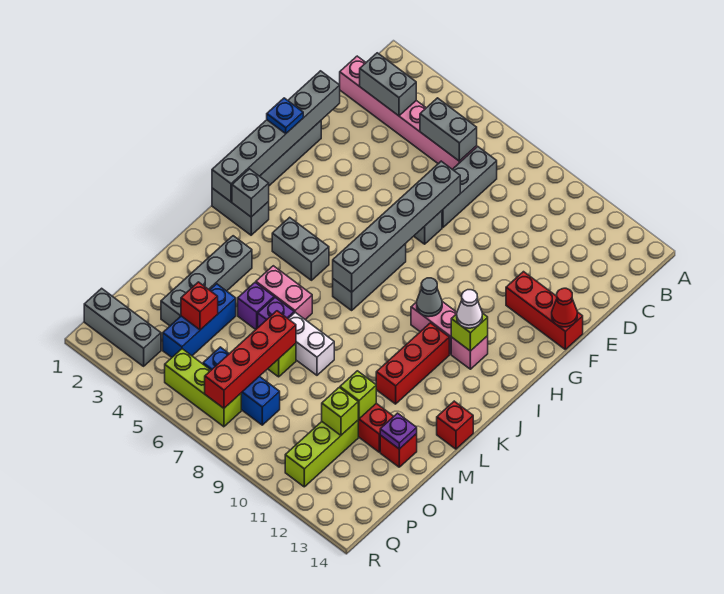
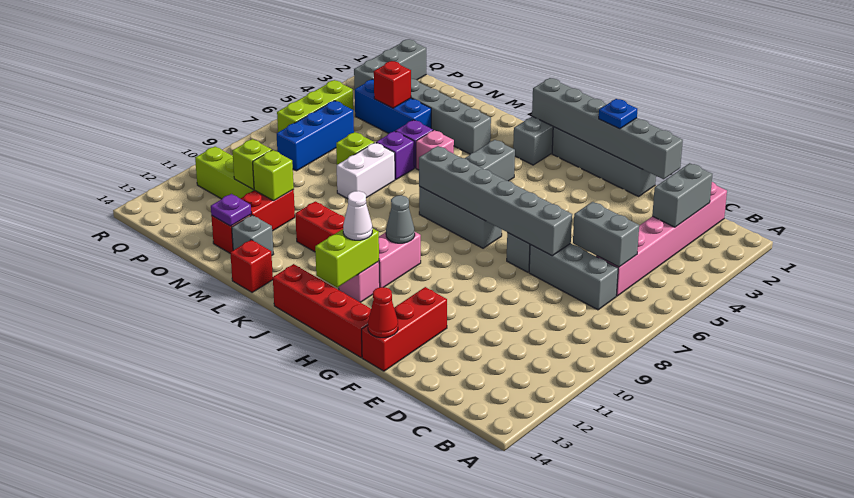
grey brick C5:C6 level 2 -> grey brick C6:D6 level 2
lime brick I12 level 2 -> lime brick I12:I13 level 2
grey brick J2 level 2 -> grey brick M13 level 1
pink brick L5:L6 level 1 -> pink brick L5 level 1
red brick N7:Q7 level 2 -> red brick G14:J14 level 1

